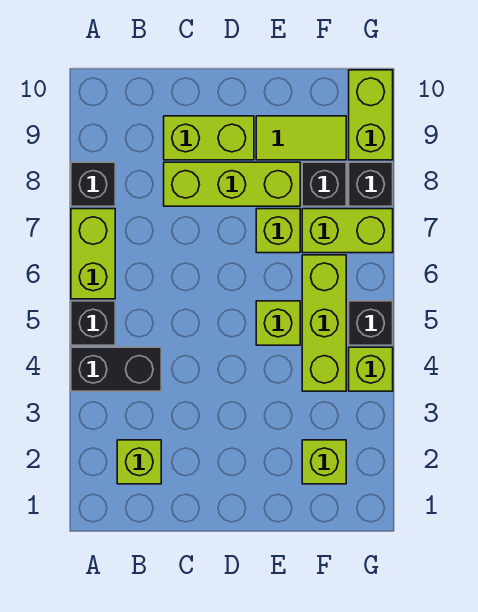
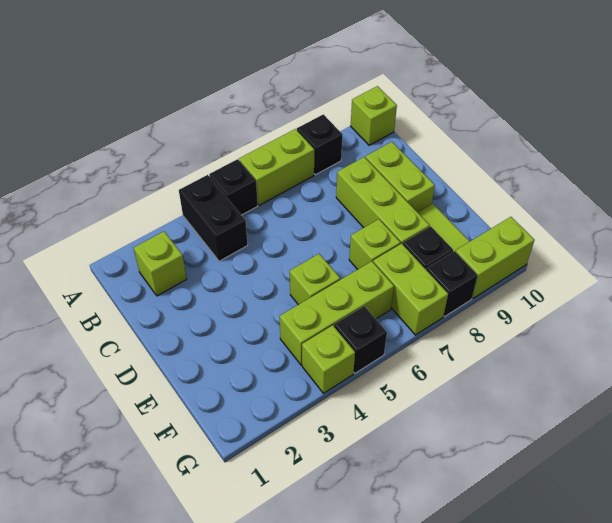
lime brick F2 level 1 -> lime brick A10 level 1

